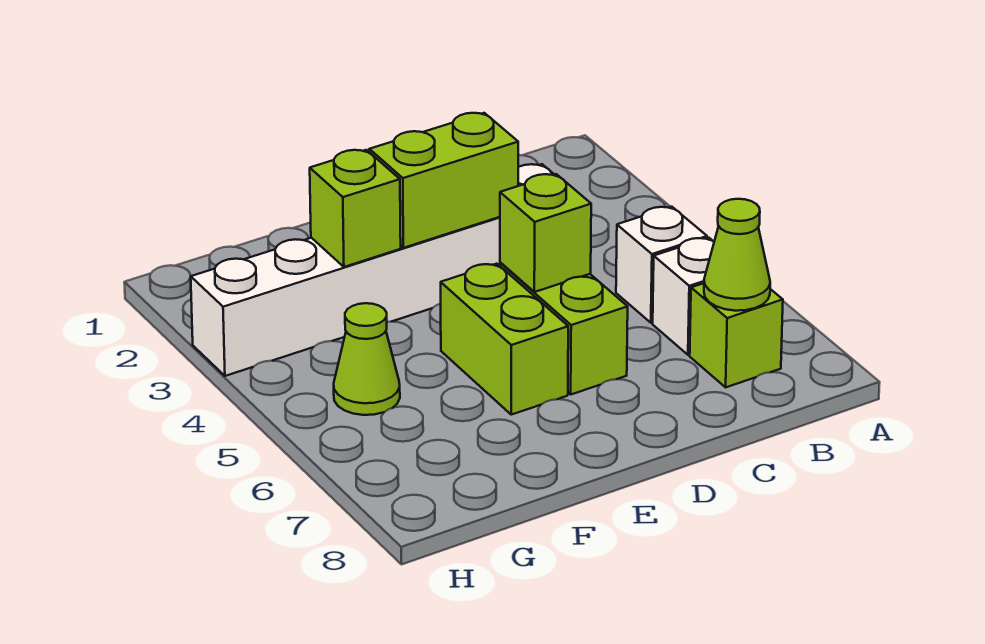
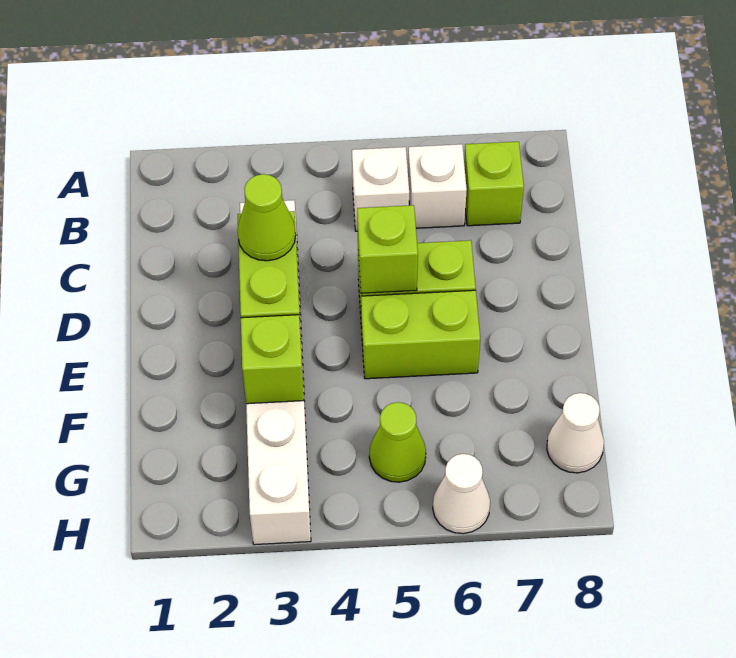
lime cone B7 level 2 -> lime cone D3 level 3
none -> white cone G8 level 1
none -> white cone H6 level 1

